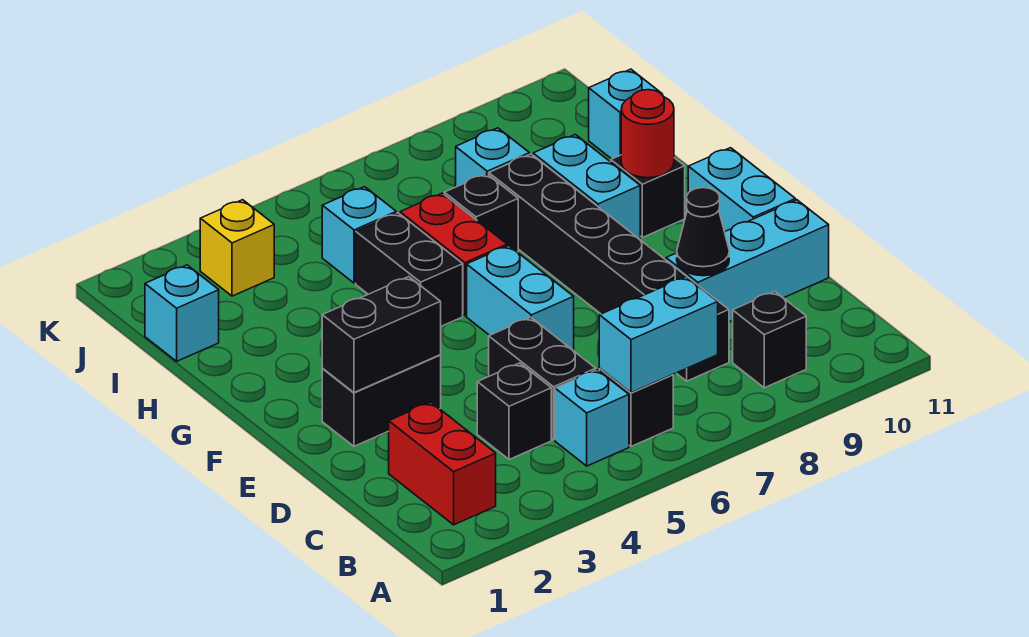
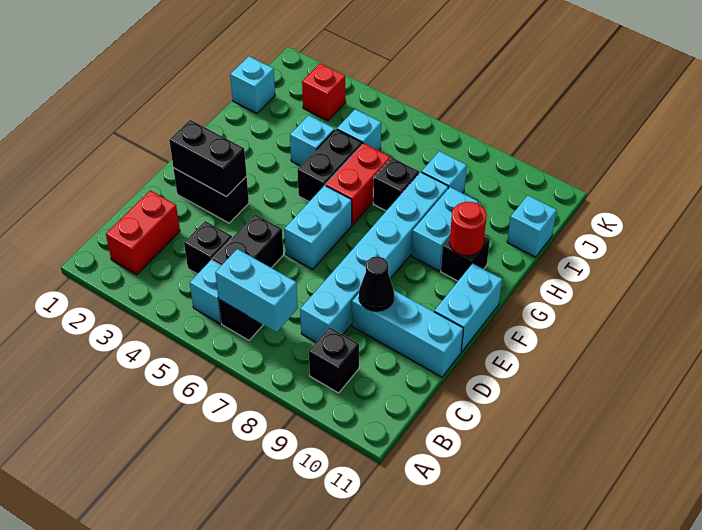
black brick C8:H8 level 1 -> cyan brick C8:H8 level 1
none -> cyan brick H4 level 1
yellow brick J3 level 1 -> red brick J3 level 1

